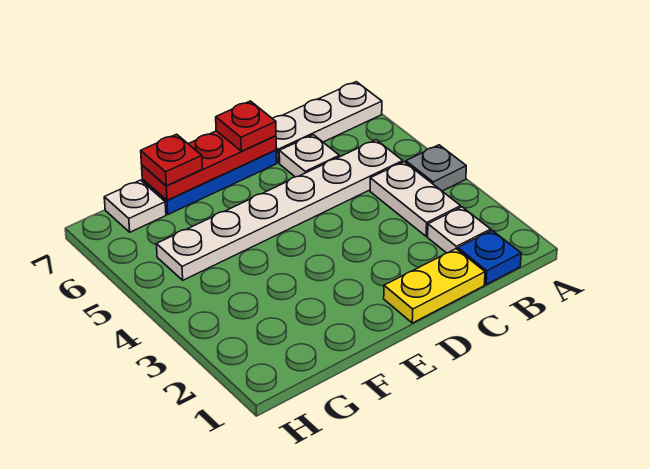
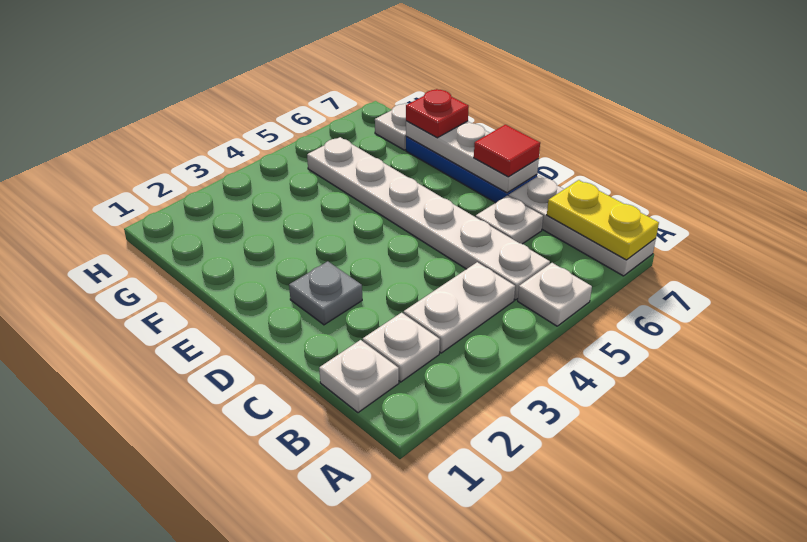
grey plate A4 level 1 -> grey plate D2 level 1
none -> white plate A5 level 1
blue plate B1 level 1 -> white plate B1 level 1
yellow plate C1:D1 level 1 -> yellow plate A7:B7 level 2
red plate D7:F7 level 2 -> white plate D7:F7 level 2
red plate D7 level 3 -> red tile D7 level 3

